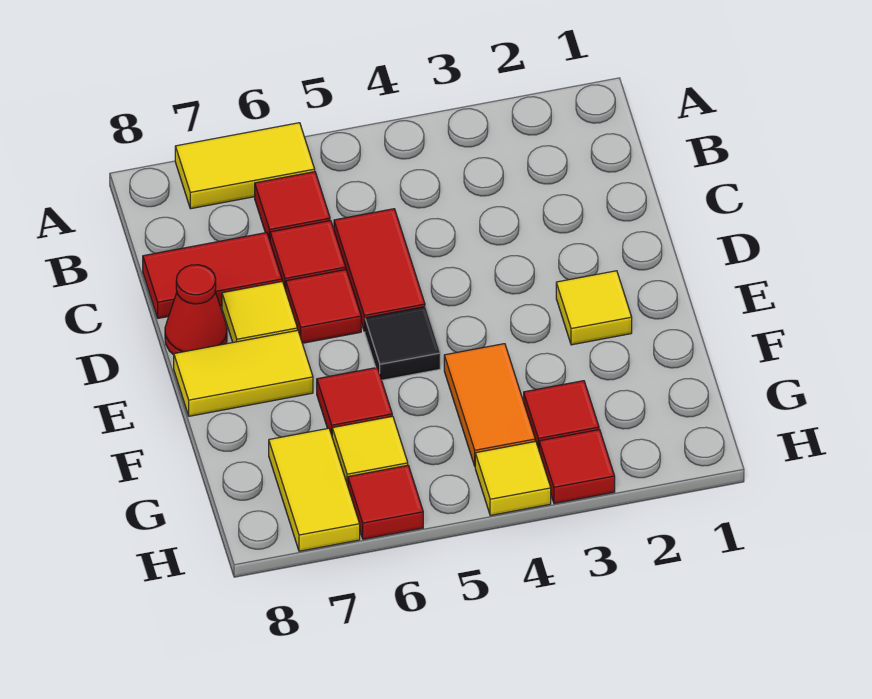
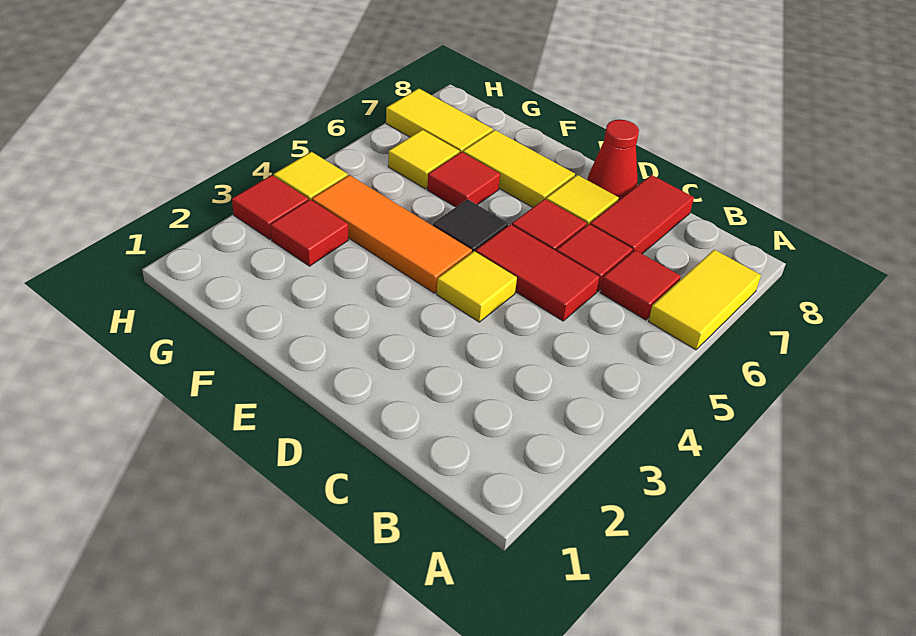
yellow tile E2 level 1 -> yellow tile D4 level 1
yellow tile E7:E8 level 1 -> yellow tile E7:F7 level 1
orange tile F4:G4 level 1 -> orange tile E4:G4 level 1
red tile H6 level 1 -> none

